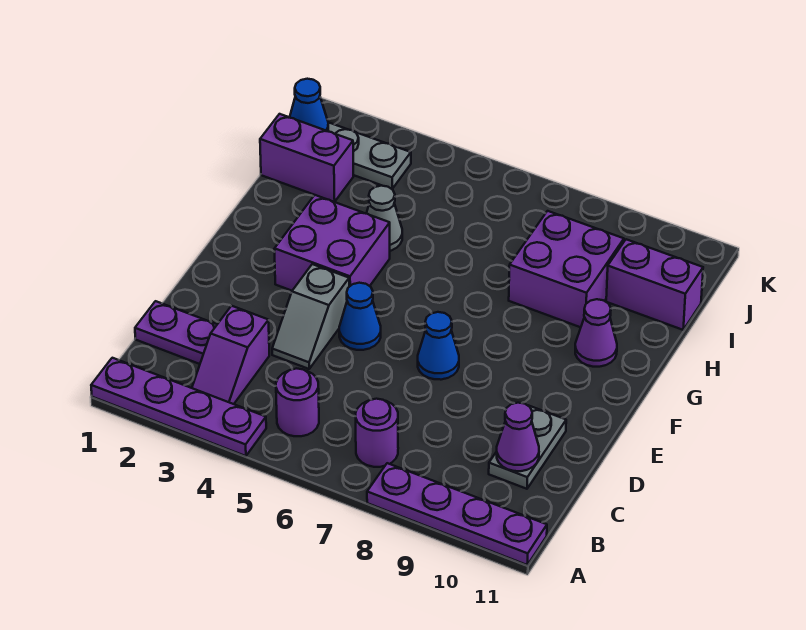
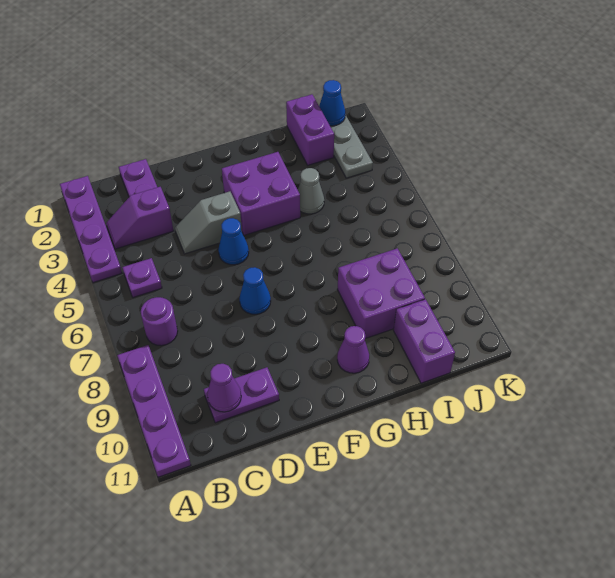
purple round brick B5 level 1 -> purple plate B5 level 1
grey plate C10:D10 level 1 -> purple plate C10:D10 level 1

